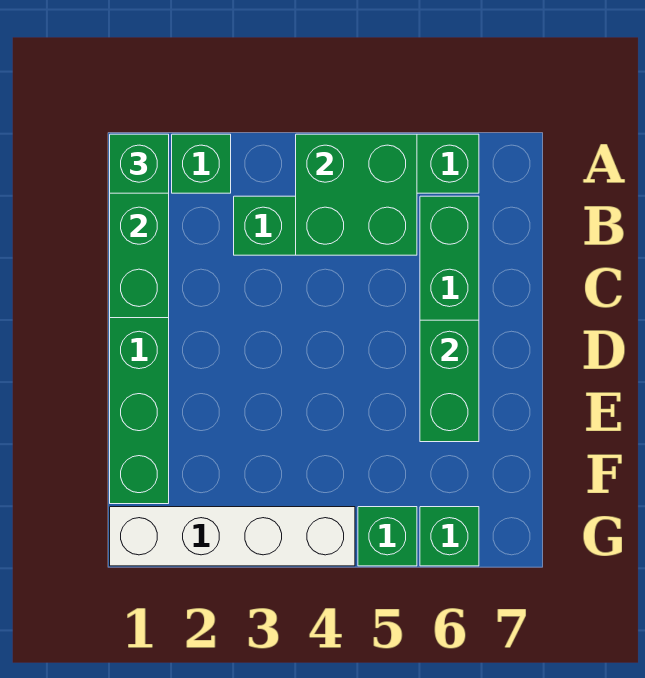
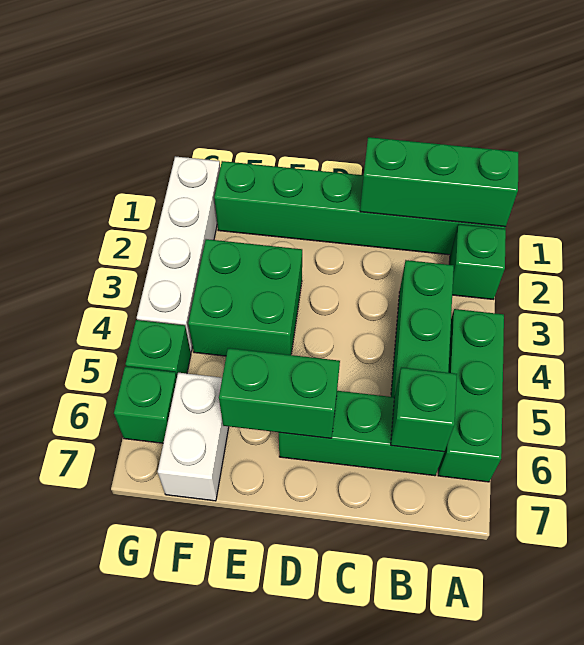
green brick A1 level 3 -> green brick B6 level 2
green brick A4:B5 level 2 -> green brick E3:F4 level 1
none -> white brick F6:F7 level 1

